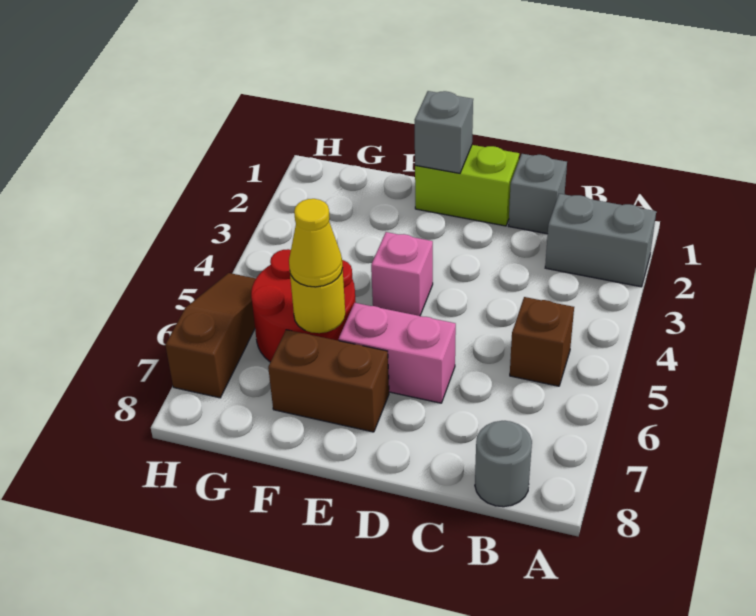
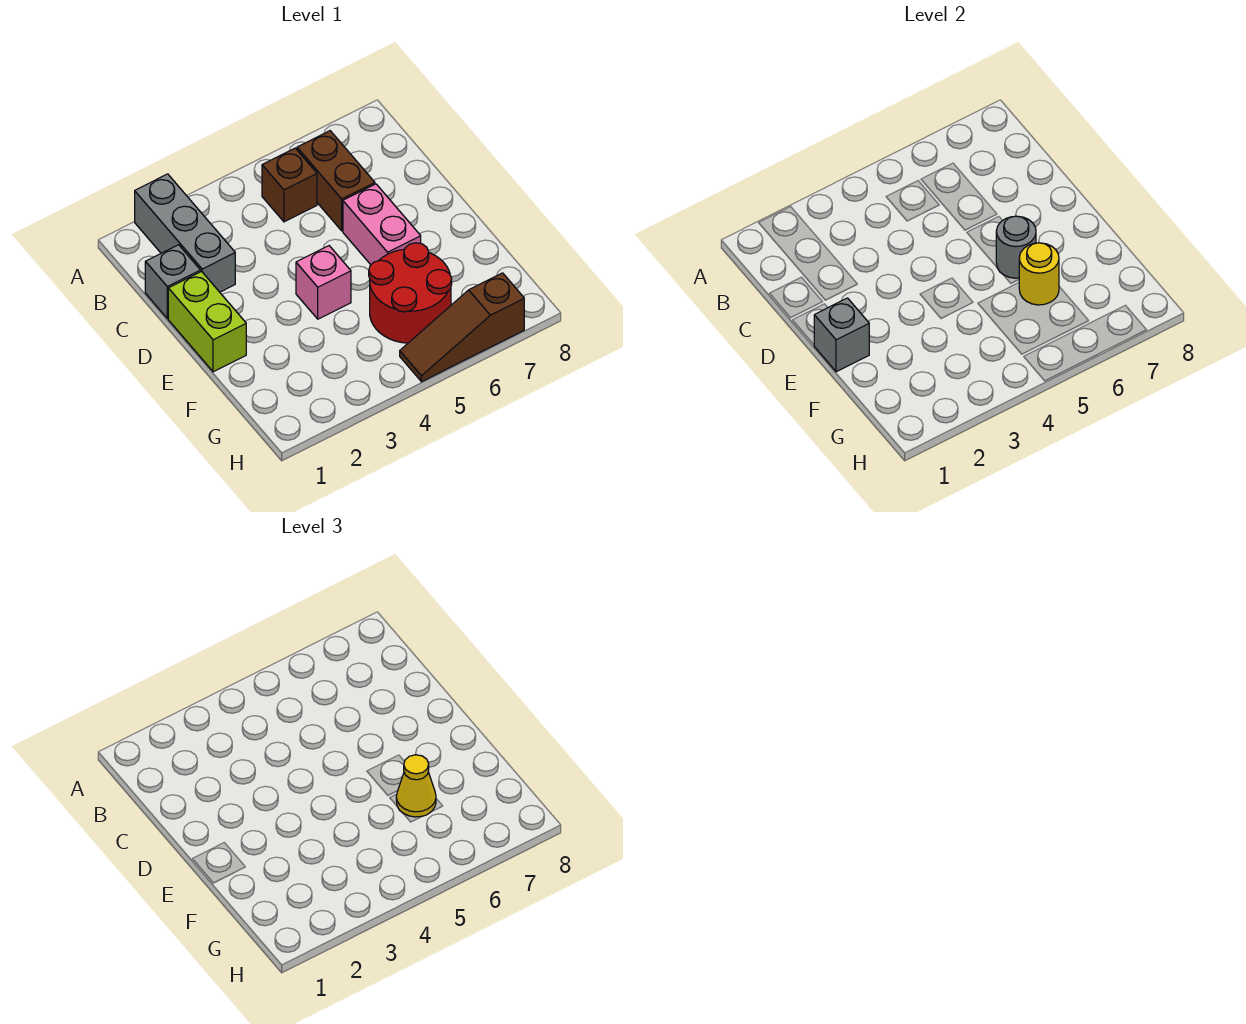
grey brick A2:B2 level 1 -> grey brick A2:C2 level 1
grey round brick B8 level 1 -> grey round brick E6 level 2
brown brick E7:F7 level 1 -> brown brick B6:C6 level 1

